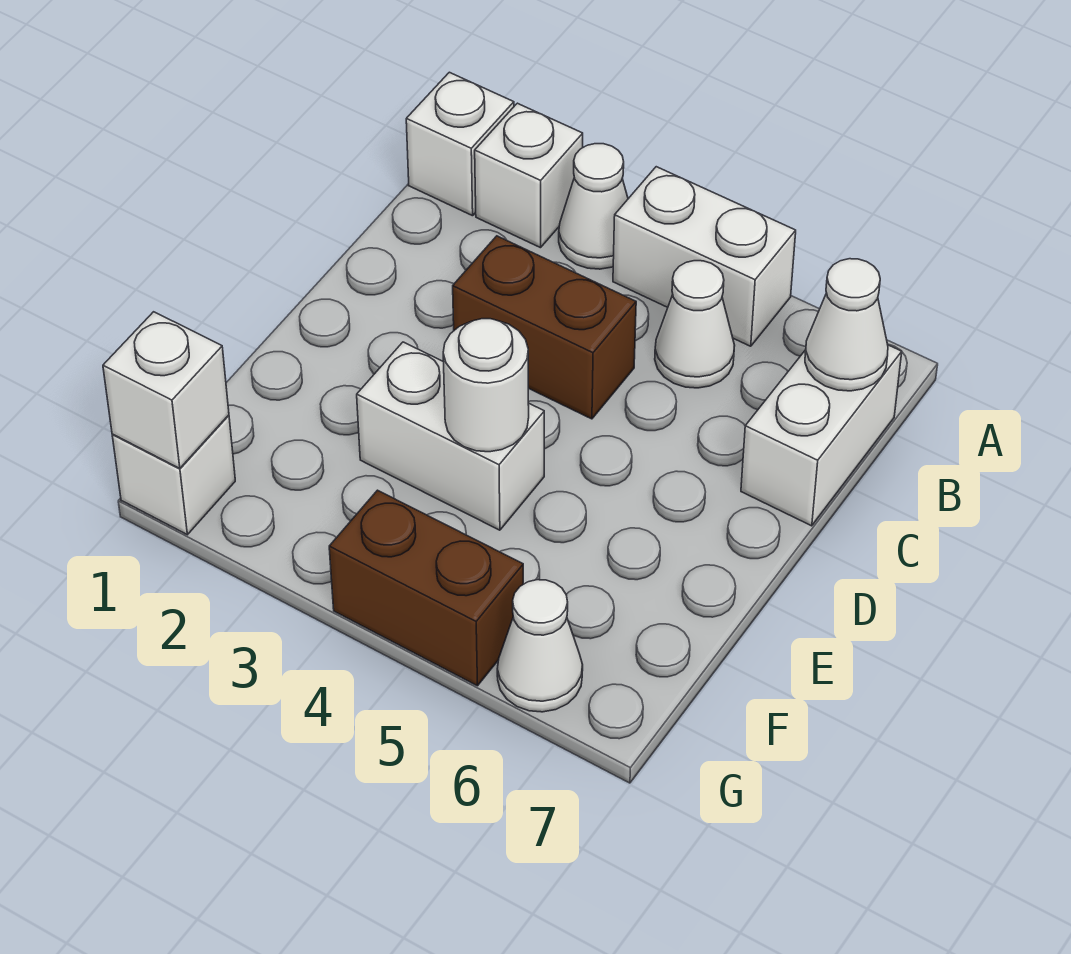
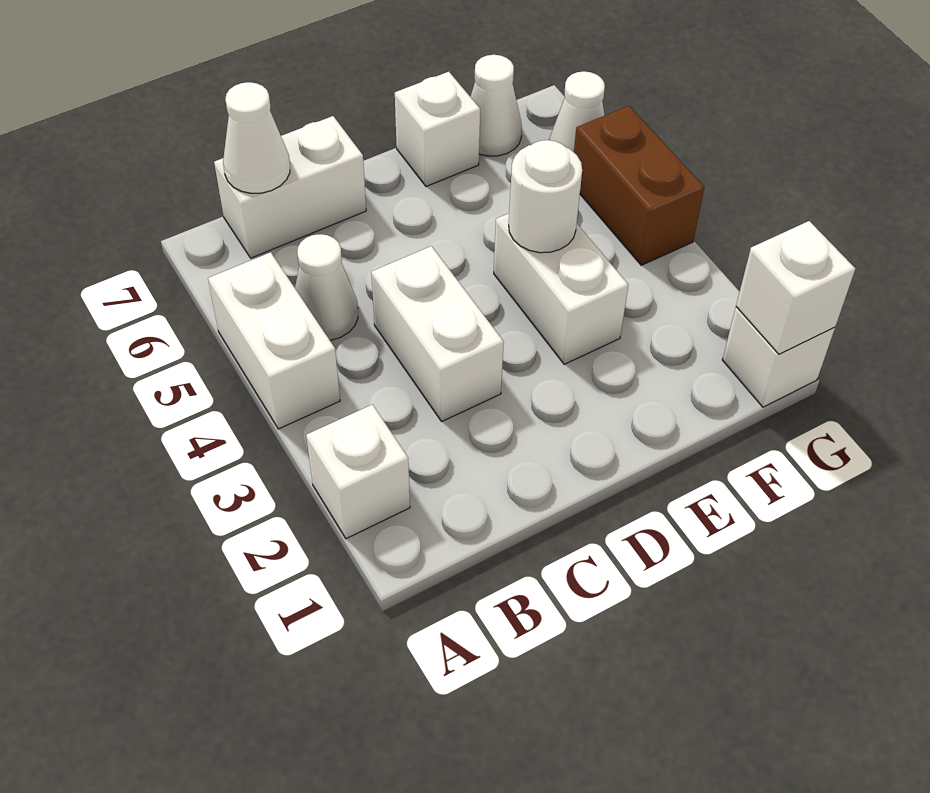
white brick A1 level 1 -> white brick E7 level 1
white cone A3 level 1 -> white cone F7 level 1
brown brick C3:C4 level 1 -> white brick C3:C4 level 1

